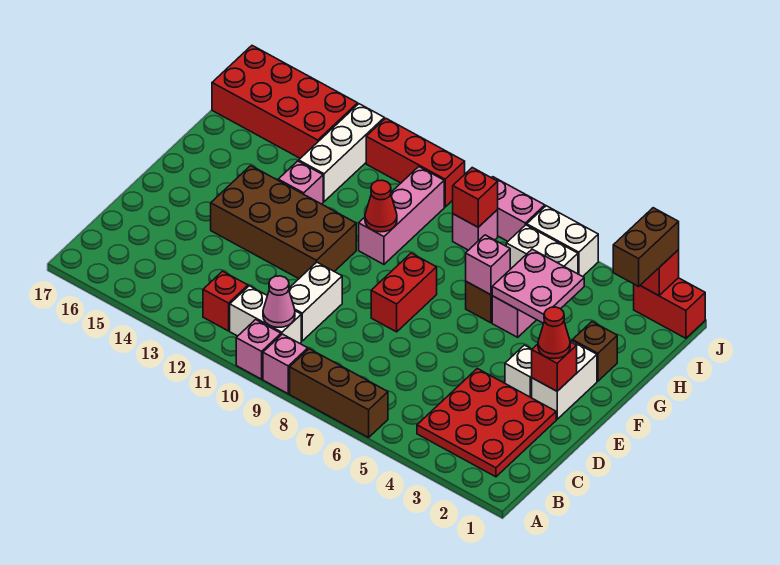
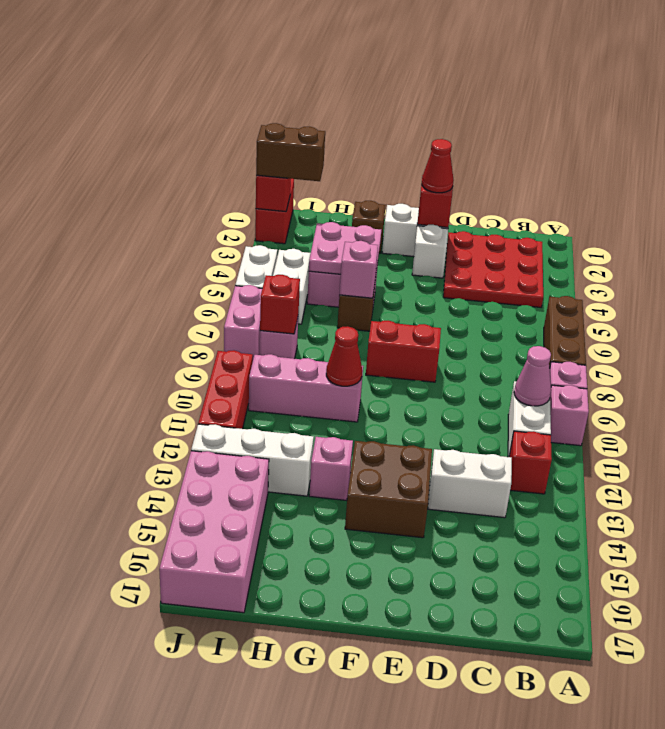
white brick C10:D10 level 1 -> white brick C13:D13 level 1
brown brick E11:F14 level 1 -> brown brick E13:F14 level 1
red brick I14:J17 level 1 -> pink brick I14:J17 level 1

